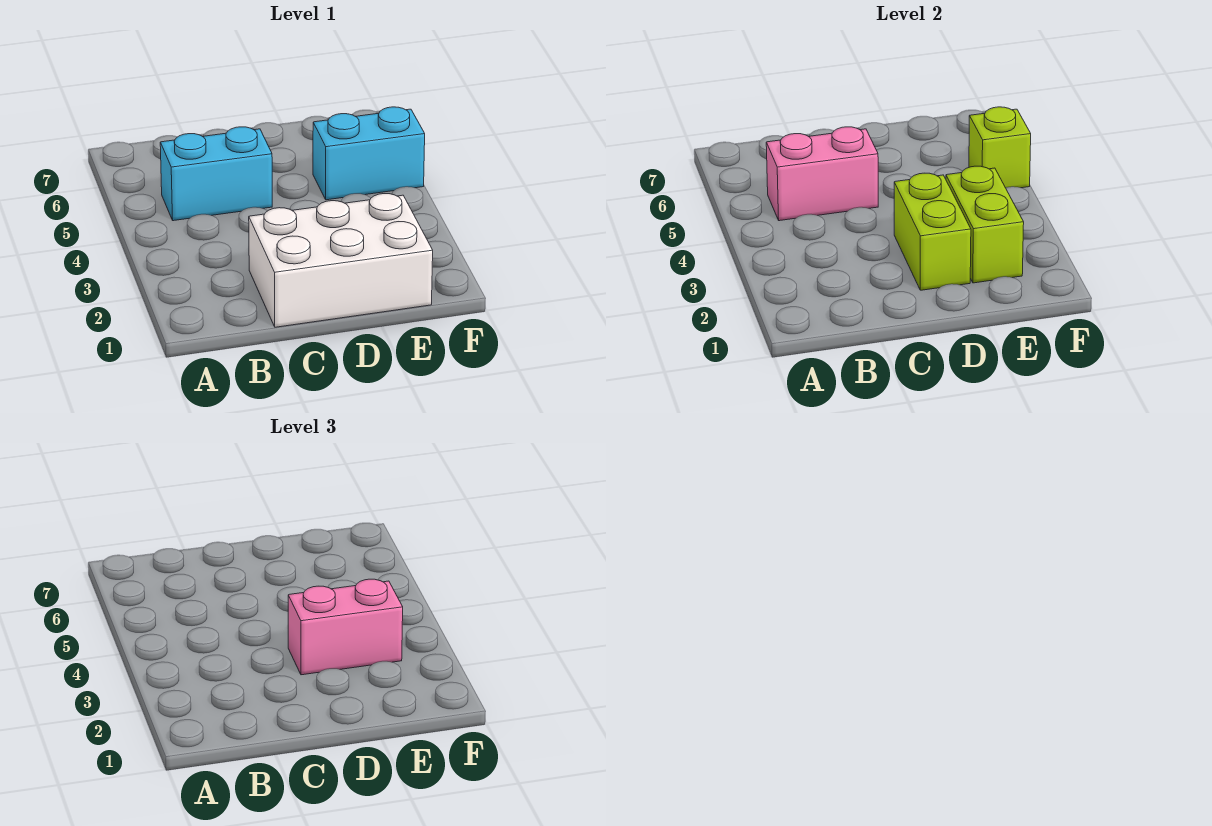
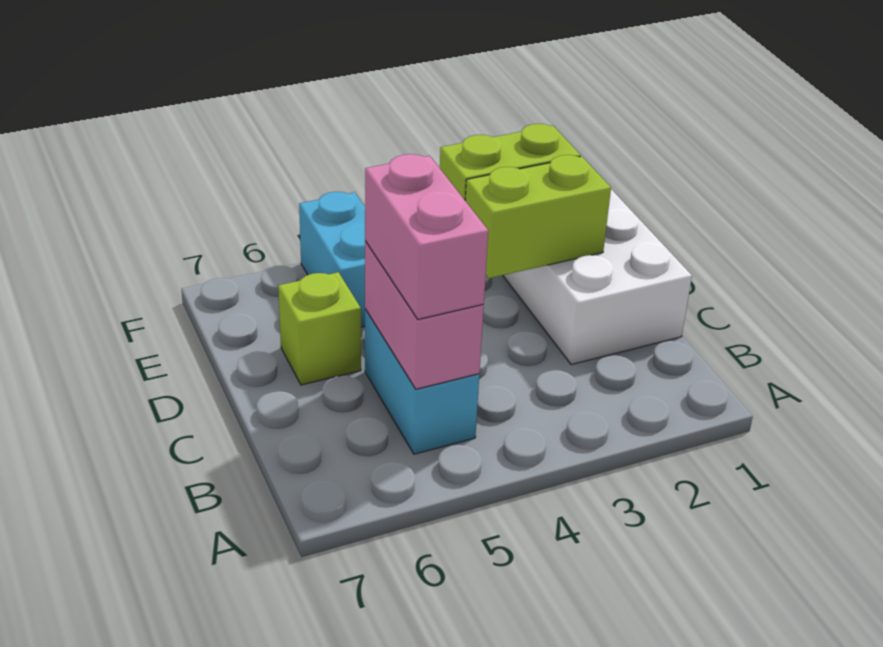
pink brick D3:E3 level 3 -> pink brick B5:C5 level 3
lime brick F5 level 2 -> lime brick D6 level 1

